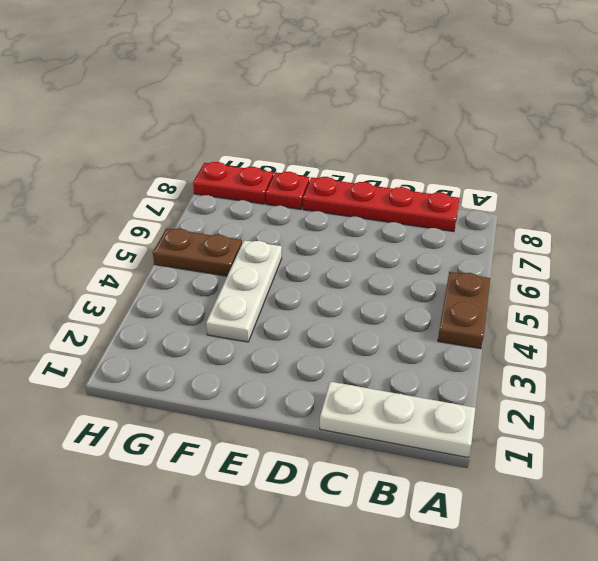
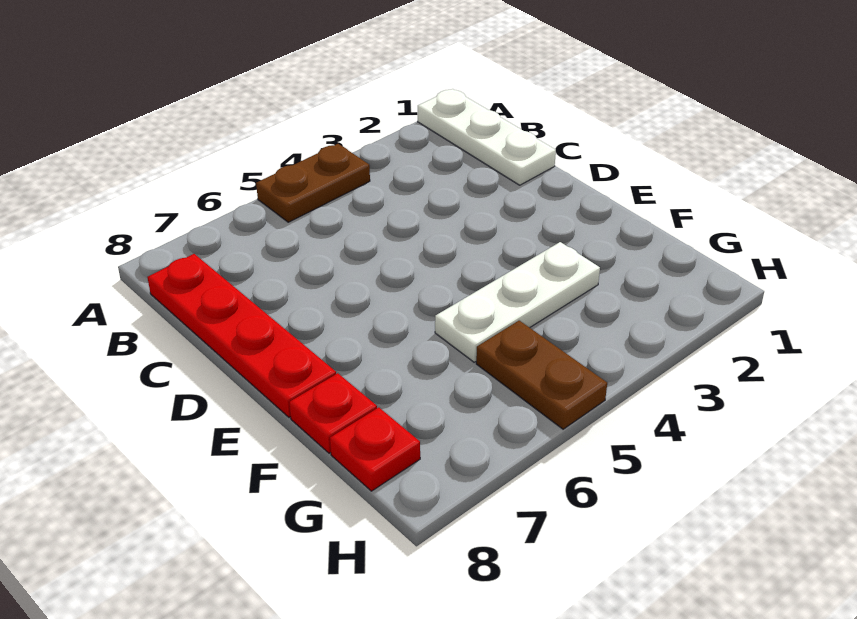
red plate G8:H8 level 1 -> red plate G8 level 1

